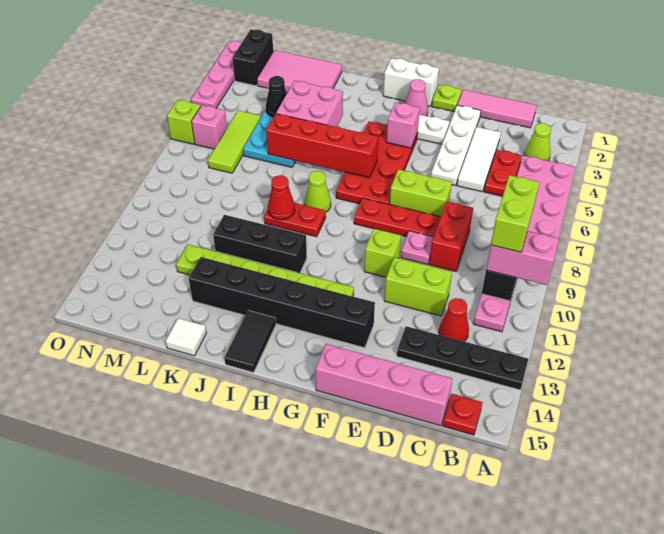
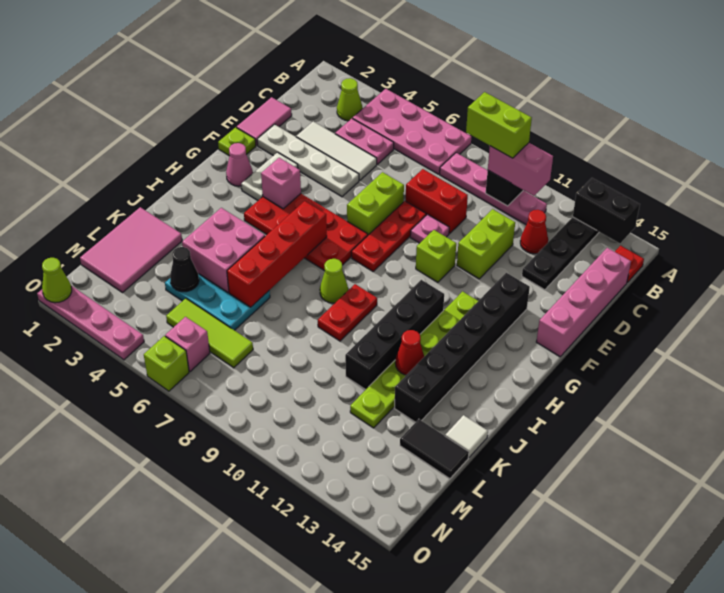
pink brick A10:B10 level 3 -> pink brick B10:B11 level 3
pink tile C1:E1 level 1 -> pink tile D1:E1 level 1
red plate C4:C5 level 1 -> pink plate C4:C5 level 1
white brick G1:H1 level 1 -> none
black brick I11:K11 level 1 -> black brick H11:K11 level 1
black tile I14:I15 level 1 -> black tile L14:L15 level 1
red cone J9 level 2 -> red cone J12 level 2
black brick N1:N2 level 1 -> black brick A13:A14 level 2
none -> lime cone O1 level 2

